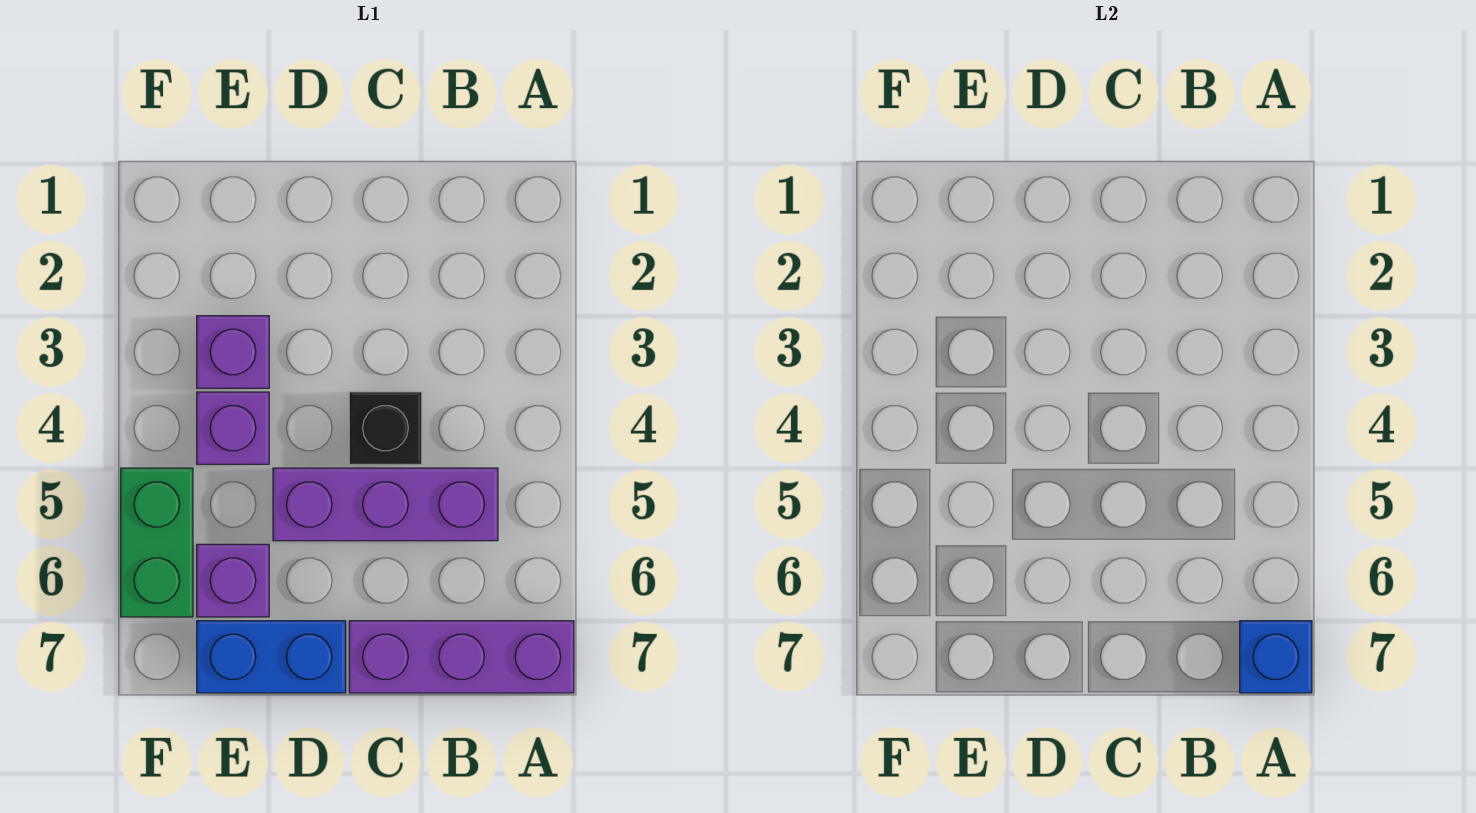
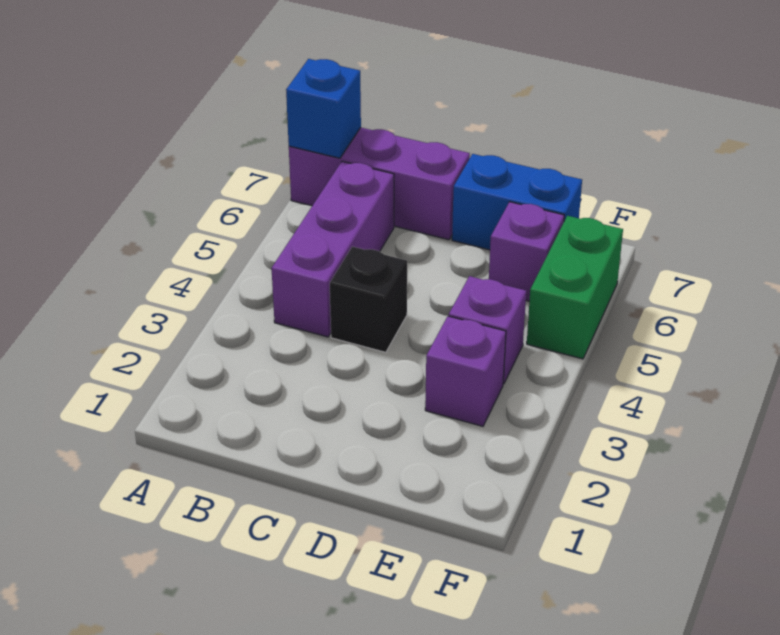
purple brick B5:D5 level 1 -> purple brick B4:B6 level 1

